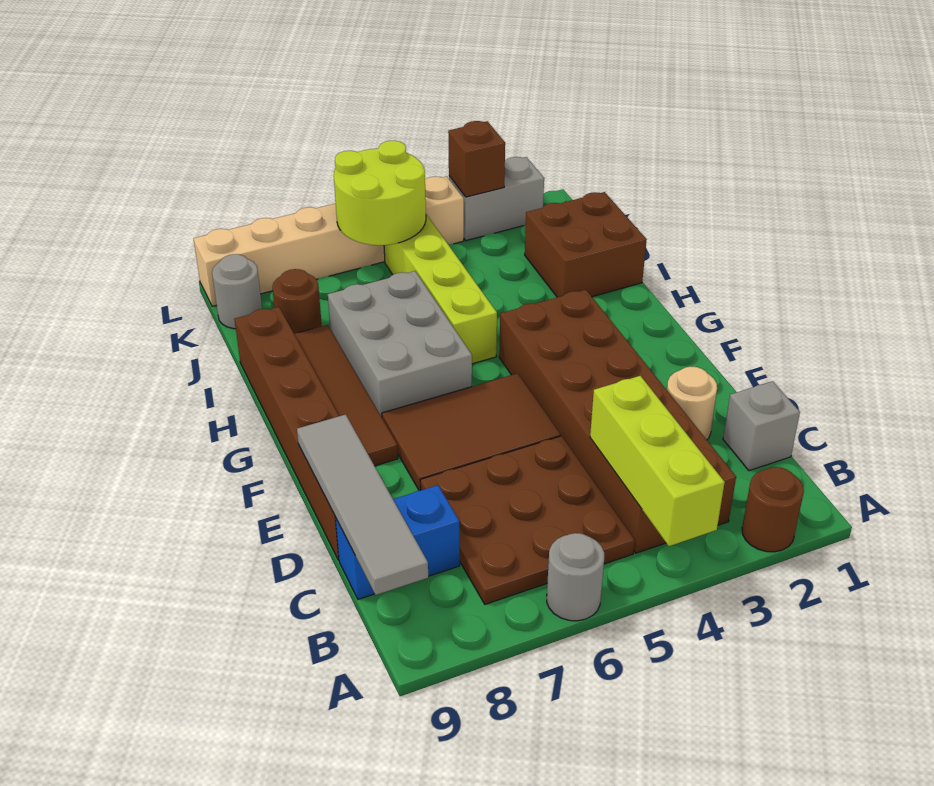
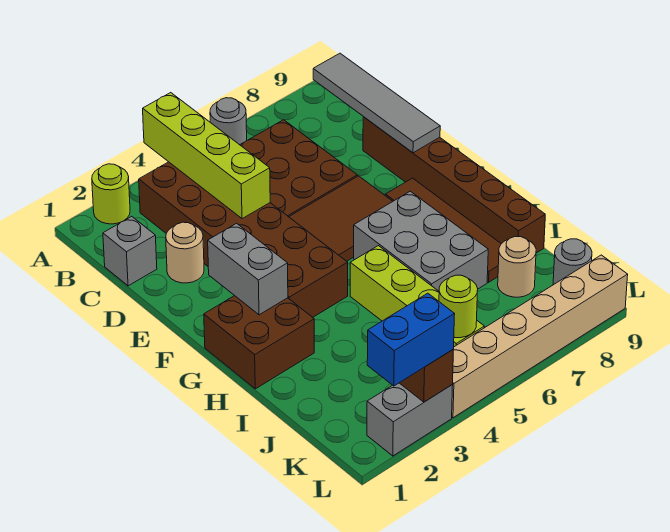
brown round brick A2 level 1 -> lime round brick A2 level 1
lime brick A4:C4 level 2 -> lime brick A4:D4 level 2
blue brick C8:C9 level 1 -> blue brick L2:L3 level 3
none -> grey brick F2:G2 level 2
brown brick I1:J2 level 1 -> brown brick G1:H2 level 1
brown round brick J8 level 1 -> tan round brick J8 level 1
lime round brick K5:L6 level 2 -> lime round brick K5 level 2

